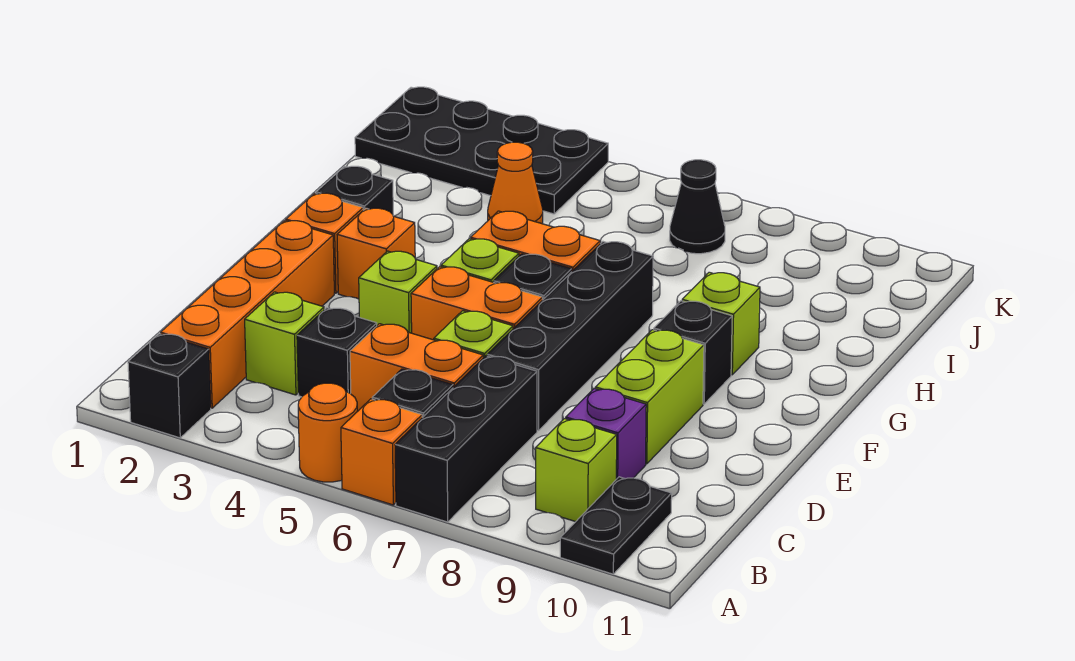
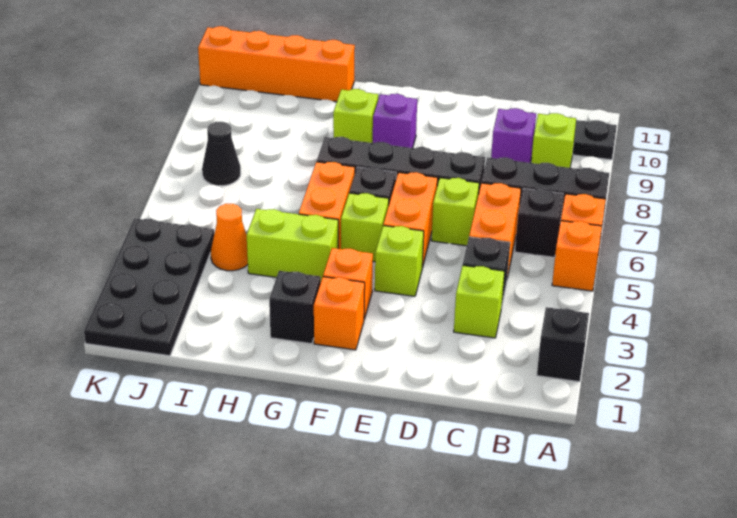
orange round brick A5 level 1 -> orange brick A5 level 1
orange brick B2:E2 level 1 -> orange brick H11:K11 level 1
lime brick D9:E9 level 1 -> lime brick G4:H4 level 1
black brick F9 level 1 -> purple brick F9 level 1

